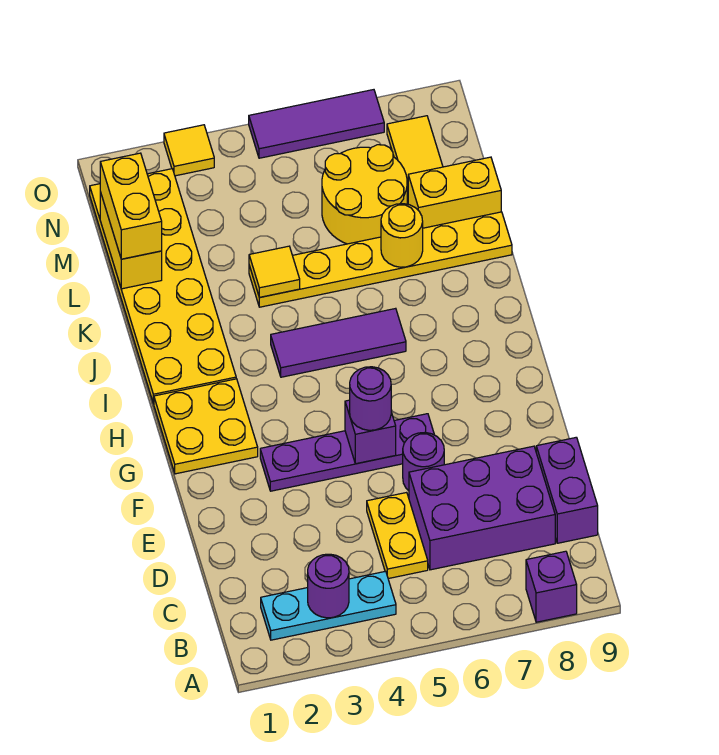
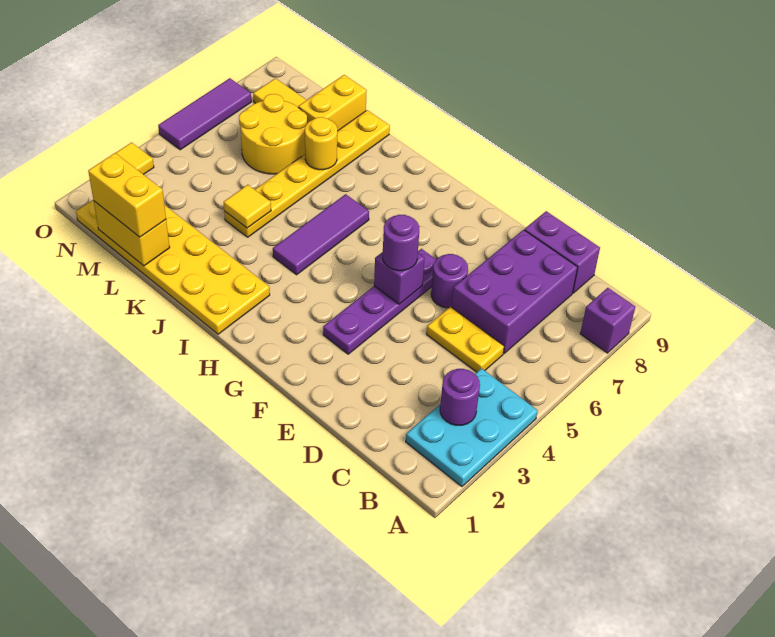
cyan plate B2:B4 level 1 -> cyan plate A2:B4 level 1
yellow plate G1:H2 level 1 -> none

